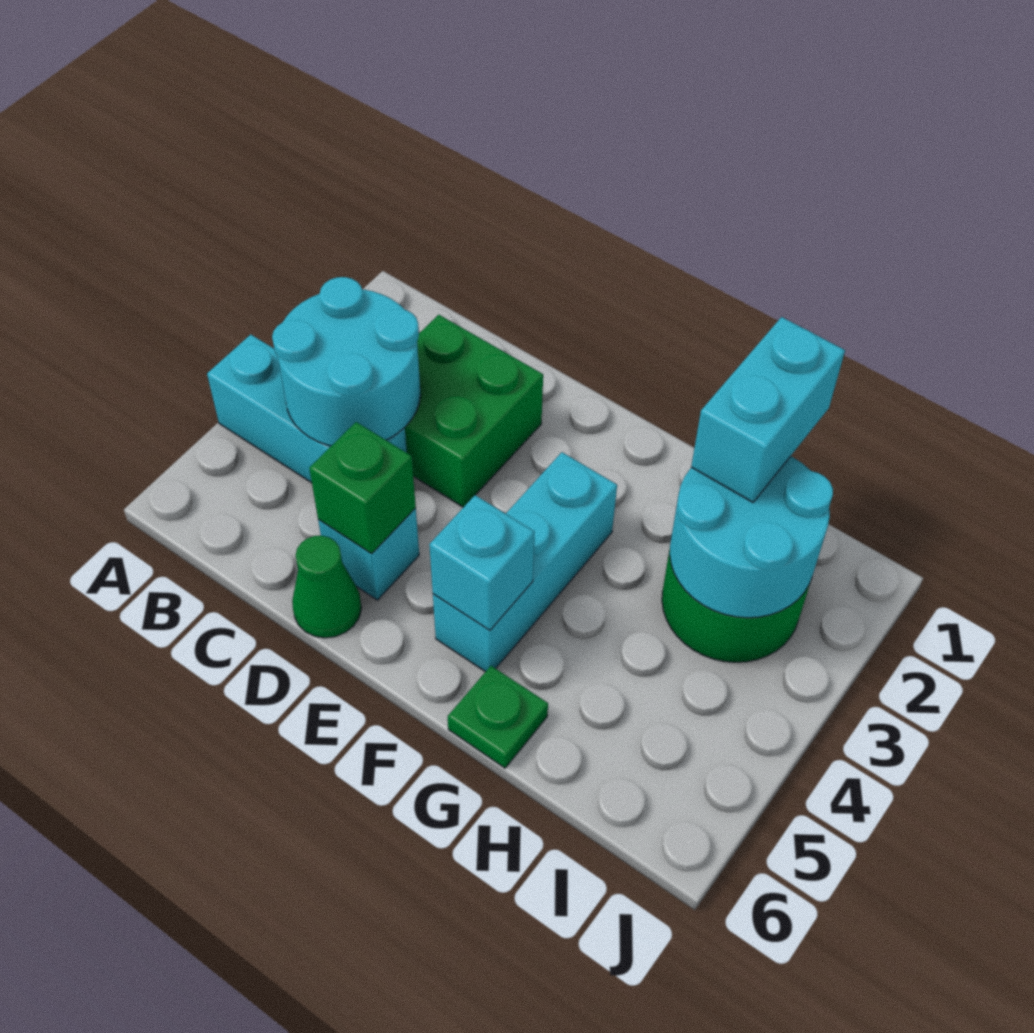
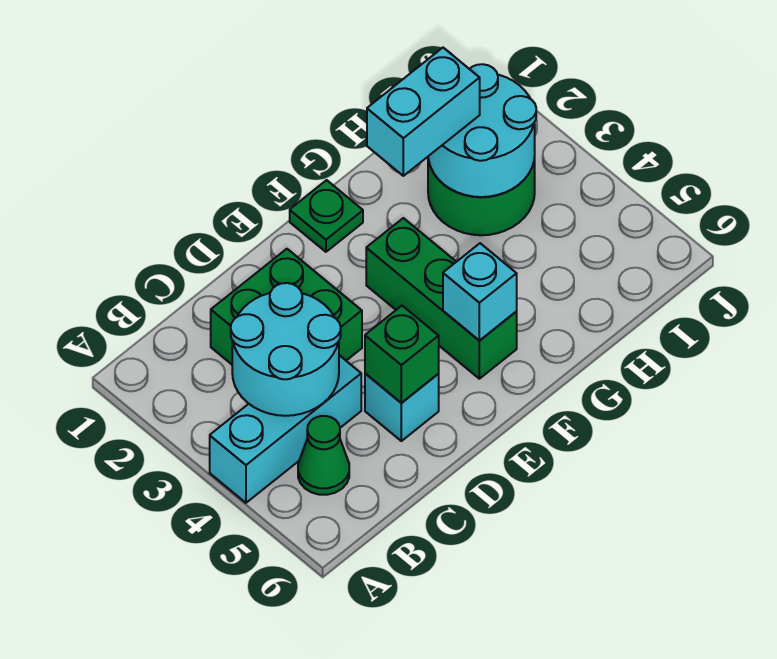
green cone D6 level 1 -> green cone B5 level 1
cyan brick F3:F5 level 1 -> green brick F3:F5 level 1
green plate G6 level 1 -> green plate F1 level 1
cyan brick H1:H2 level 3 -> cyan brick G2:H2 level 3

